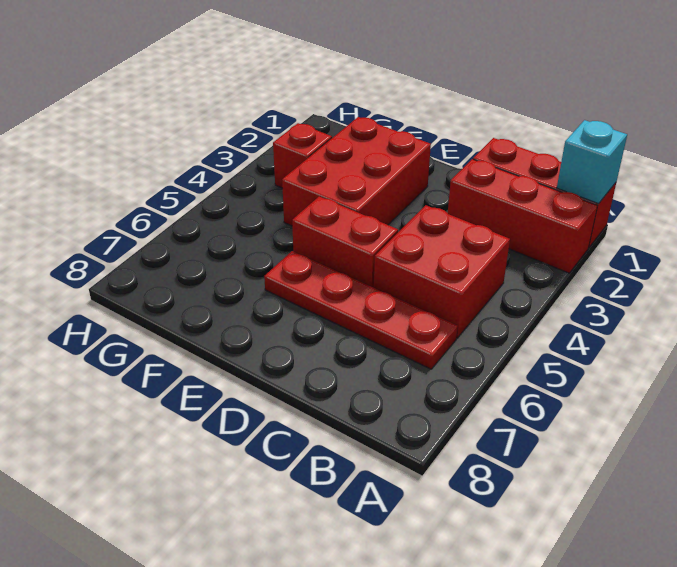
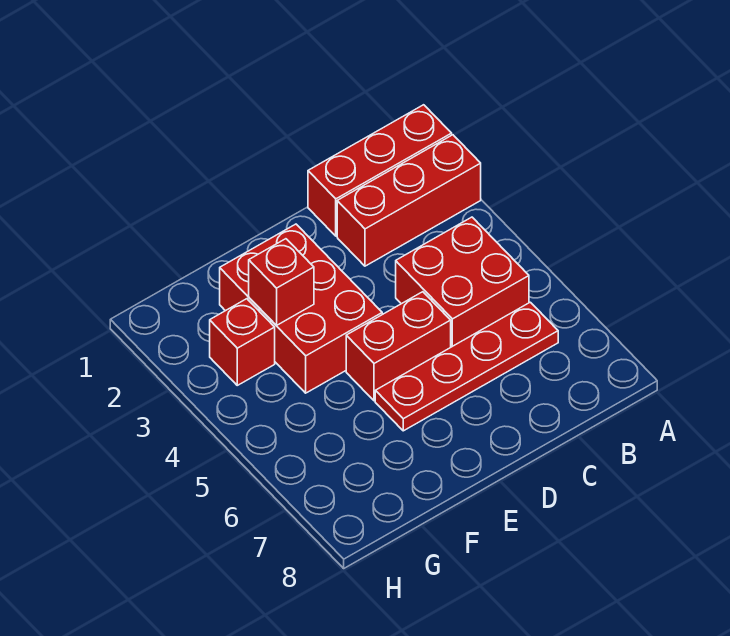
cyan brick A1 level 2 -> none
none -> red brick F3 level 2

